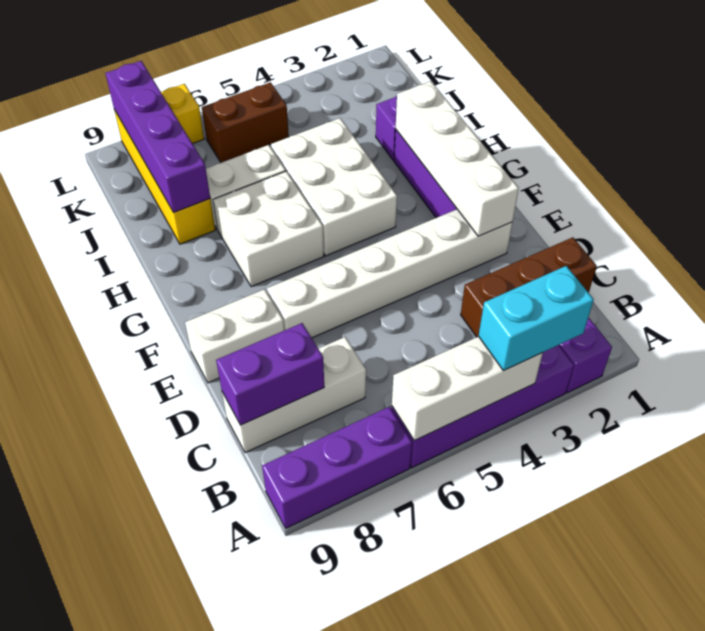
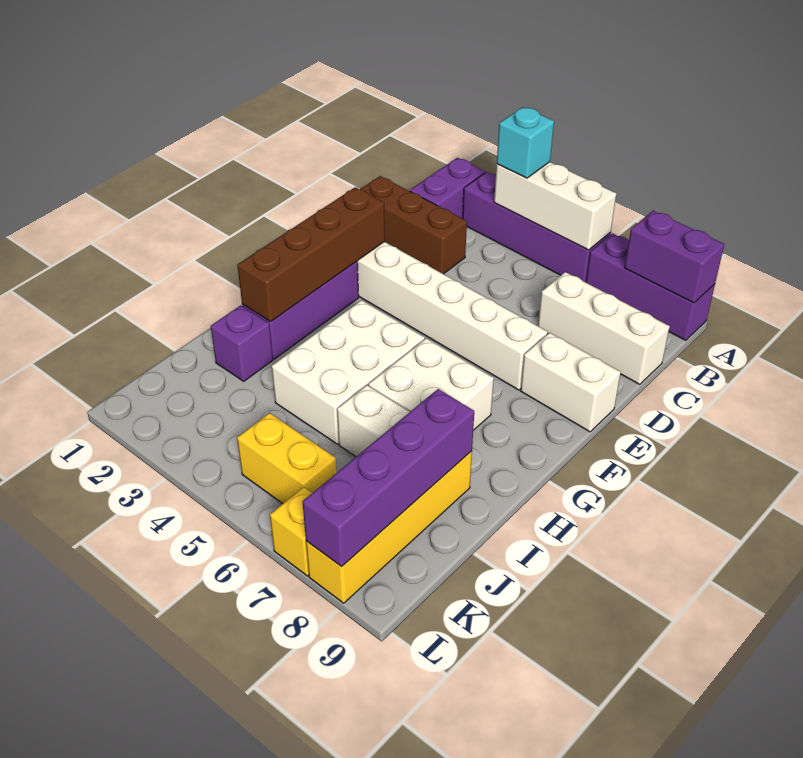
cyan brick A3:A4 level 3 -> cyan brick A4 level 3
purple brick C8:C9 level 2 -> purple brick A8:A9 level 2
white brick E2:H2 level 2 -> brown brick E2:H2 level 2
brown brick K5:K6 level 1 -> yellow brick K5:K6 level 1

